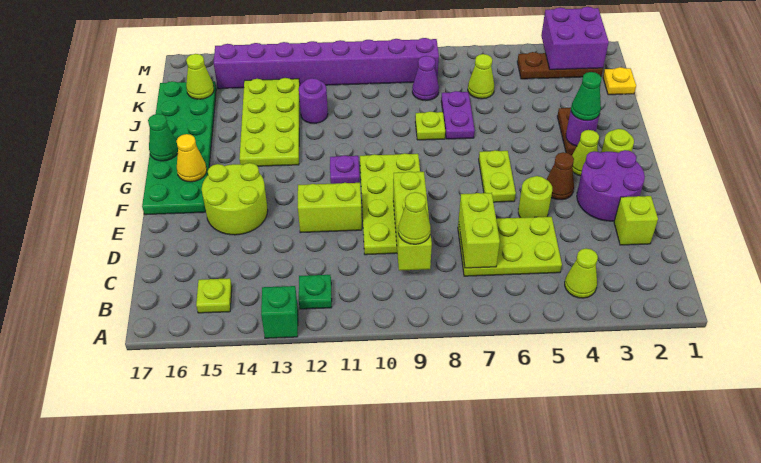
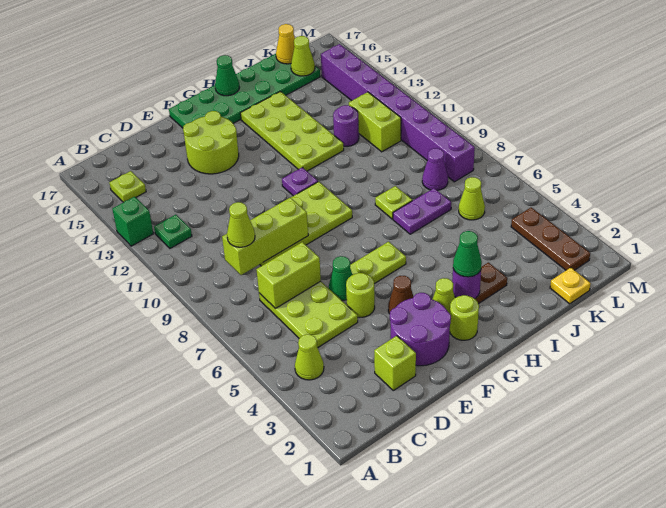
none -> green cone E6 level 1
lime brick E11:E12 level 1 -> lime brick K11:K12 level 1
yellow cone G16 level 2 -> yellow cone K17 level 2
lime plate H13:K14 level 1 -> lime plate H12:I15 level 1
purple brick L2:M3 level 2 -> none

